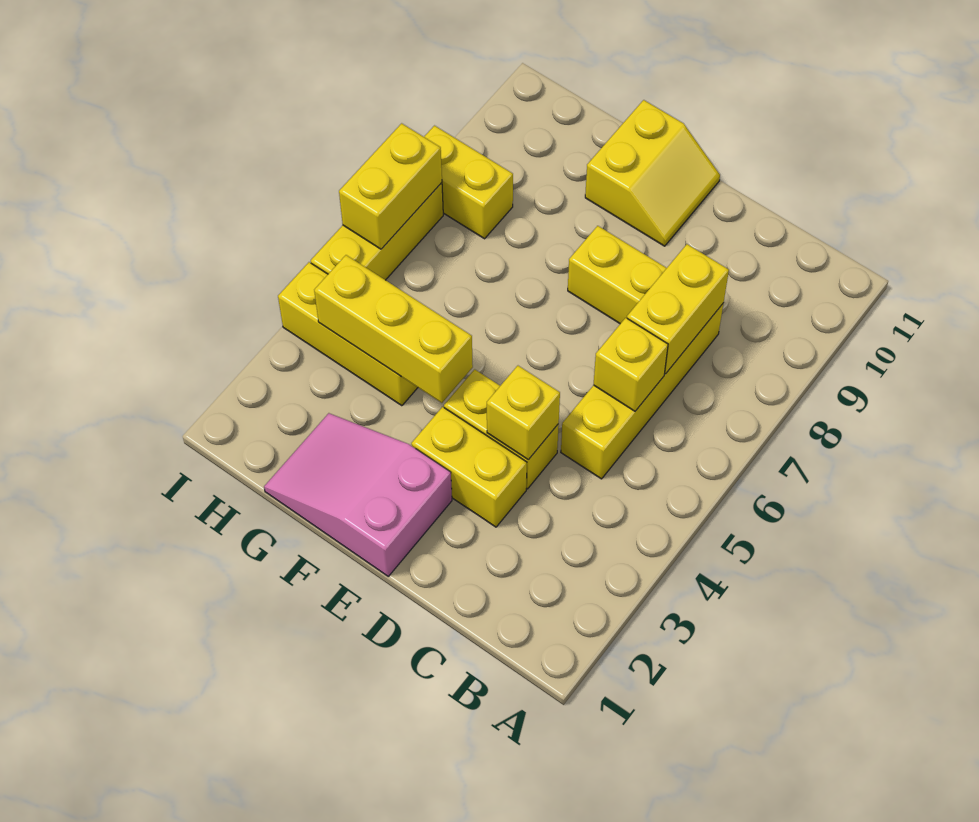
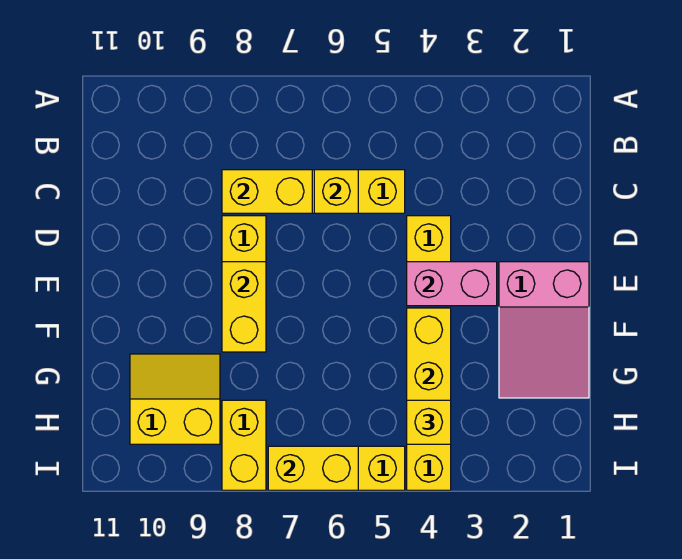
yellow brick D3:E3 level 1 -> yellow brick E8:F8 level 2
yellow brick D4 level 2 -> yellow brick H4 level 3
none -> pink brick E3:E4 level 2
yellow slope E10:F11 level 1 top F -> yellow slope G9:H10 level 1 top H

